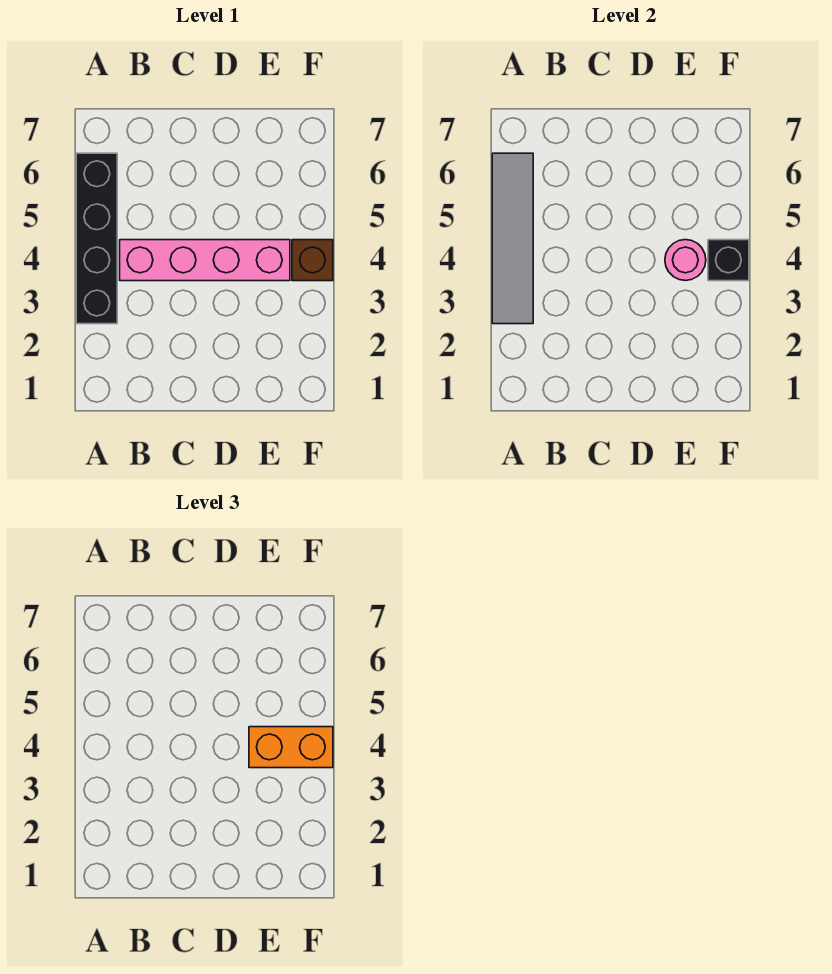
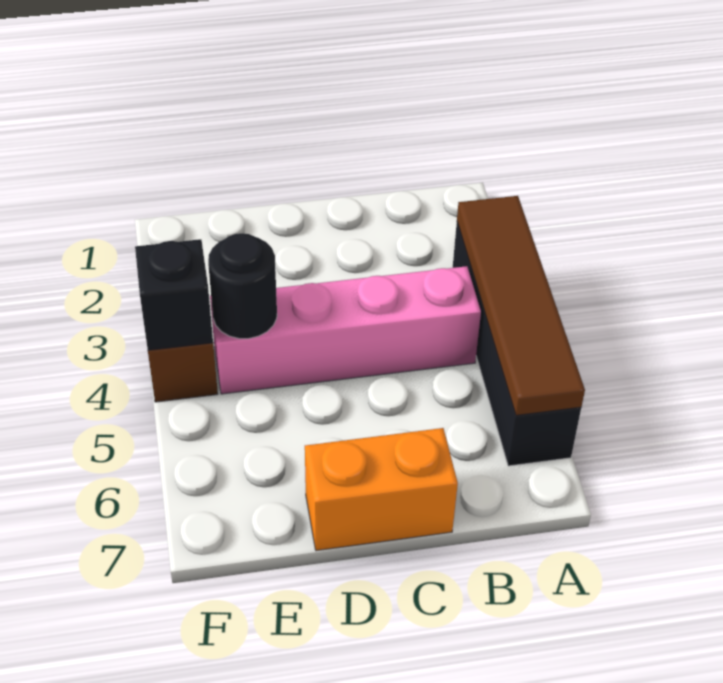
grey tile A3:A6 level 2 -> brown tile A3:A6 level 2
pink round brick E4 level 2 -> black round brick E4 level 2
orange brick E4:F4 level 3 -> orange brick C7:D7 level 1

